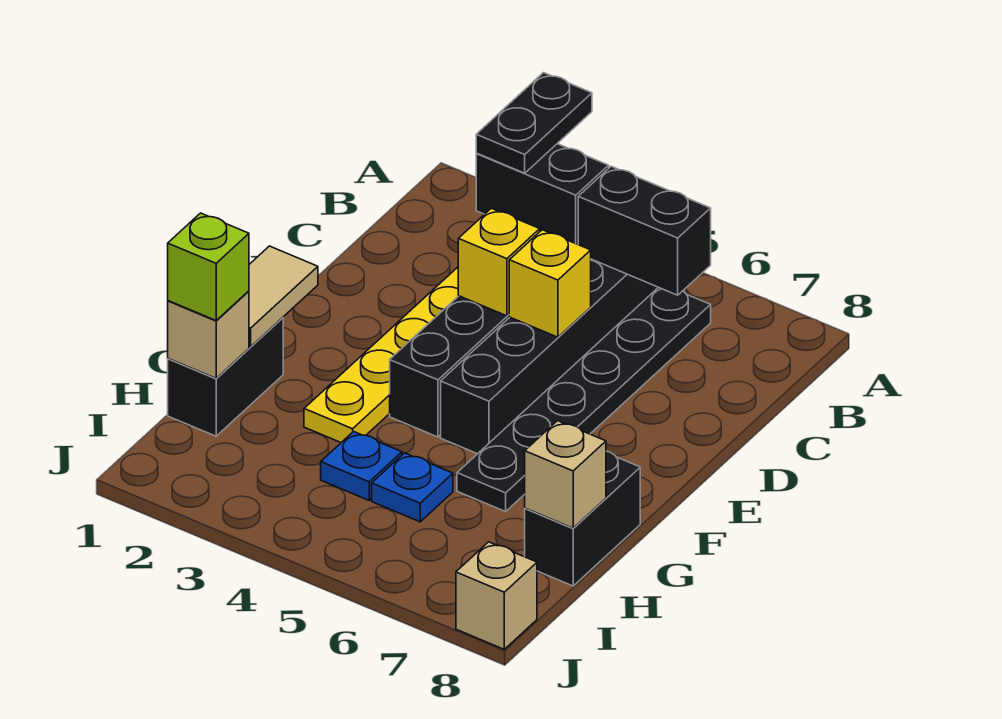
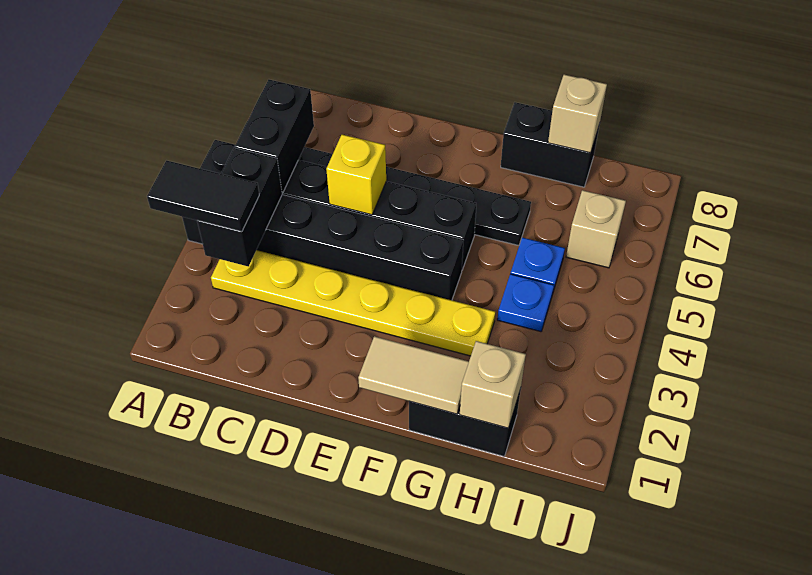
black plate A3:B3 level 3 -> black tile A3:B3 level 3
yellow brick D4 level 2 -> none
lime brick H1 level 3 -> none
tan brick J8 level 1 -> tan brick I6 level 1

